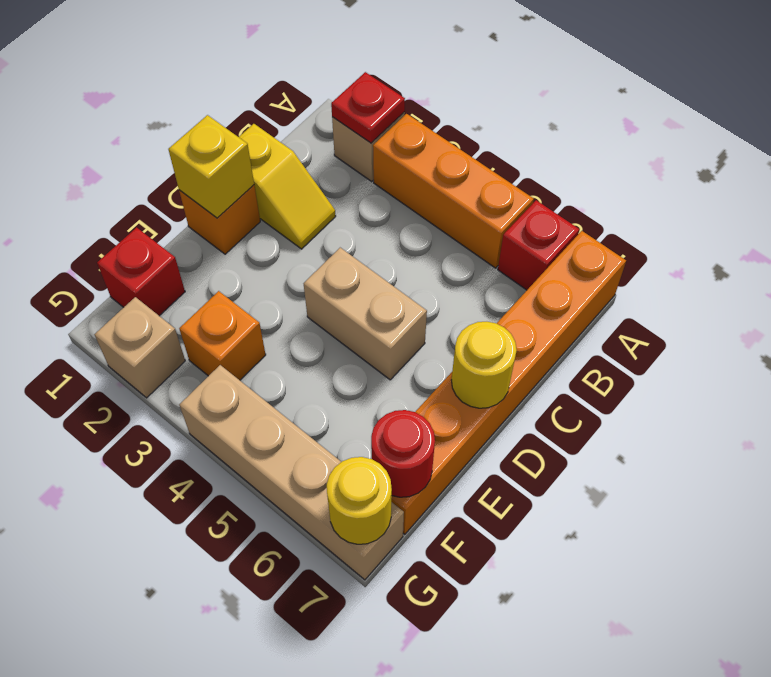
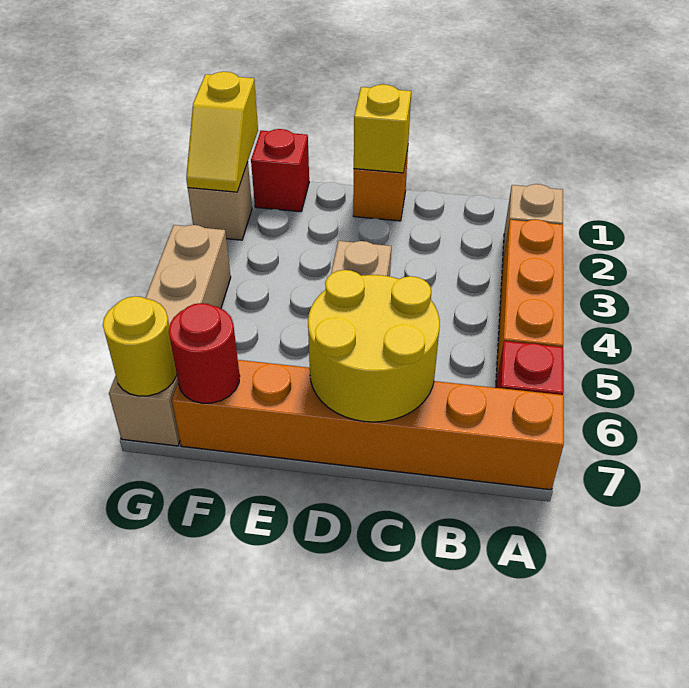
red plate A2 level 2 -> none
yellow slope C1:C2 level 1 top 1 -> yellow slope G1:G2 level 2 top 1
yellow round brick D7 level 2 -> yellow round brick C6:D7 level 2
orange brick F3 level 1 -> none

